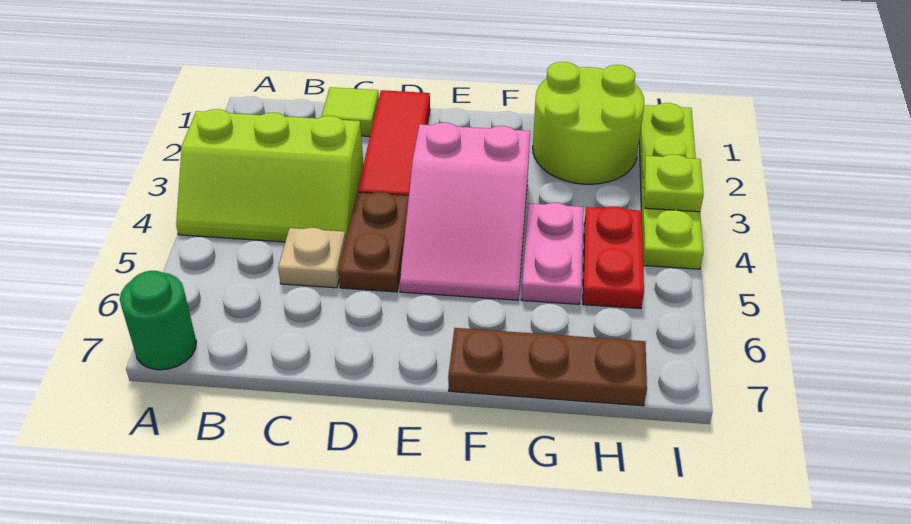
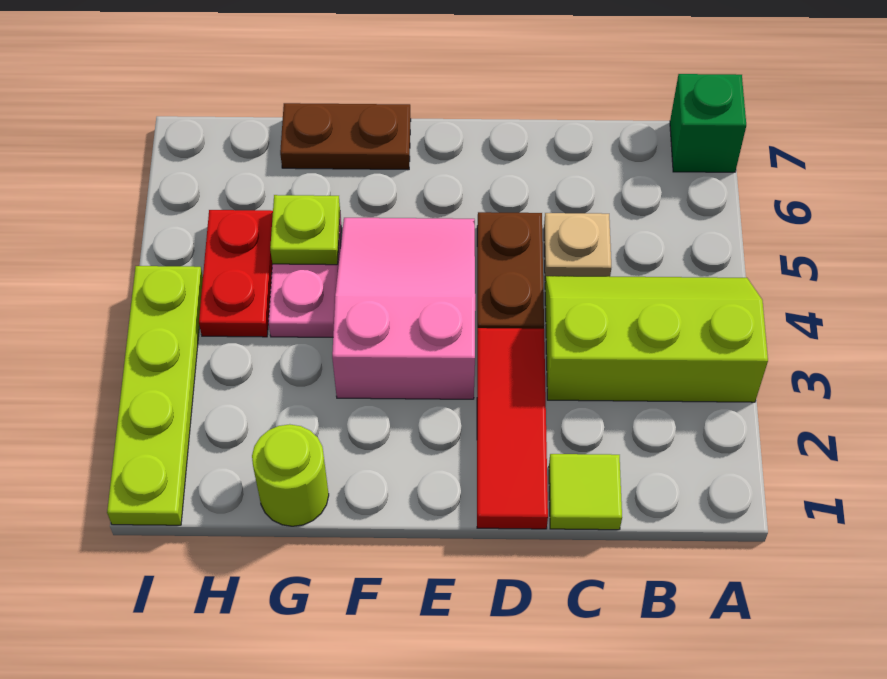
green round brick A7 level 1 -> green brick A7 level 1
brown plate F7:H7 level 1 -> brown plate F7:G7 level 1
lime round brick G1:H2 level 1 -> lime round brick G1 level 1
lime plate I3 level 2 -> lime plate G5 level 2

